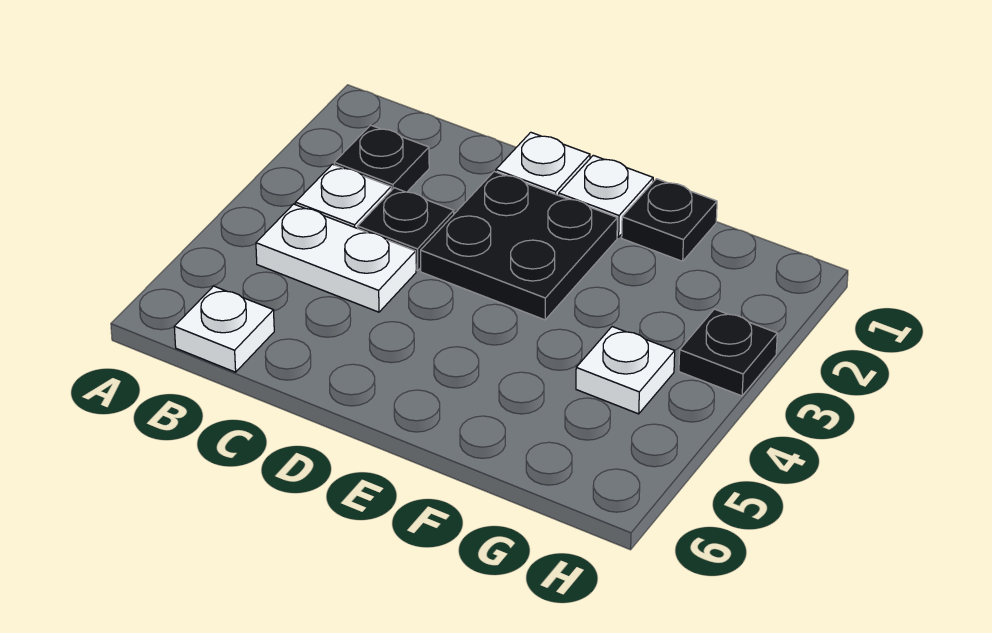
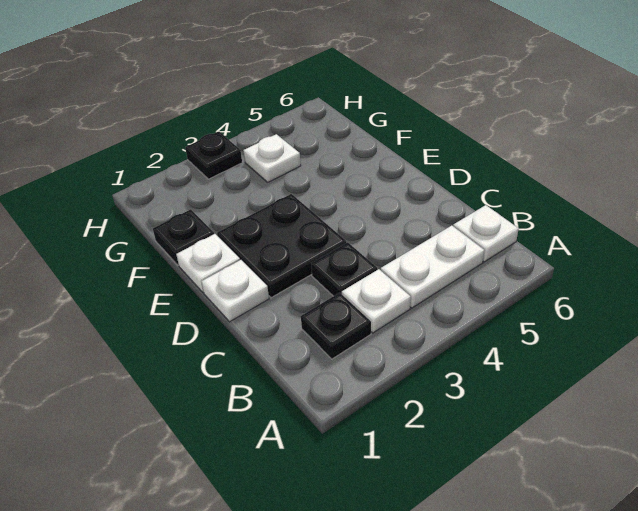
white plate B4:C4 level 1 -> white plate B4:B5 level 1

